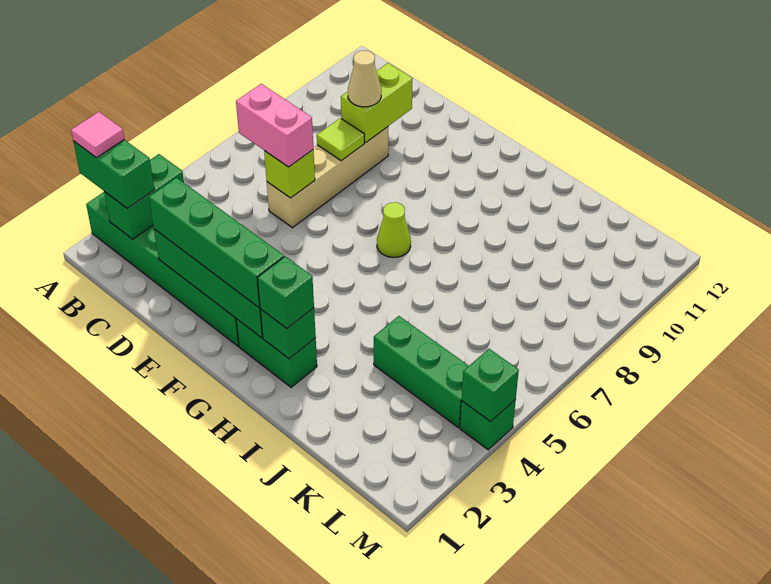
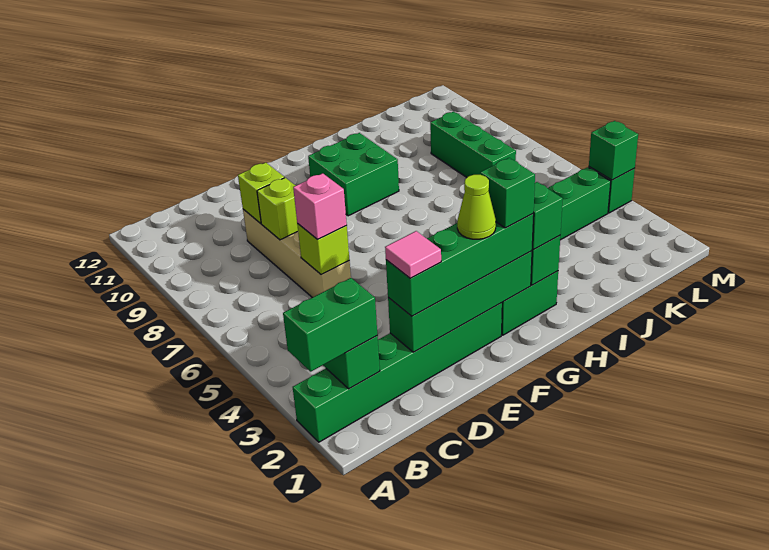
pink tile A2 level 4 -> pink tile D2 level 4
pink brick C6:D6 level 3 -> pink brick D6 level 3
lime tile D8 level 2 -> lime brick D8 level 2
lime brick D9:D10 level 2 -> lime brick D9 level 2
tan cone D9 level 3 -> none
none -> green brick G2 level 4
lime cone G7 level 1 -> lime cone F2 level 4
none -> green brick G9:H10 level 1
none -> green brick K7:K9 level 1

